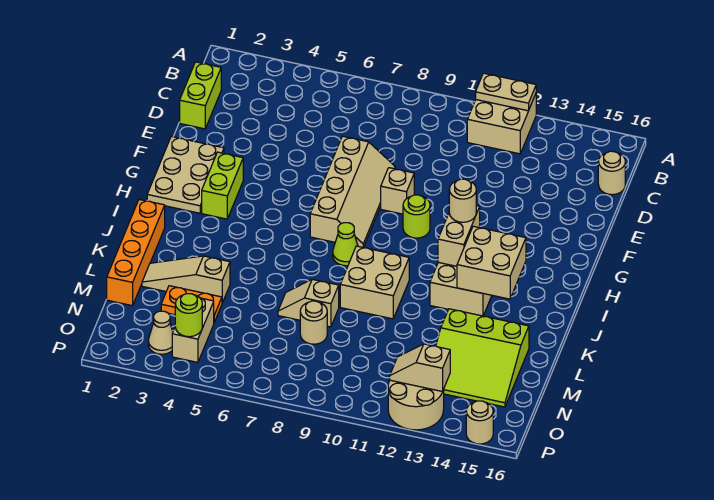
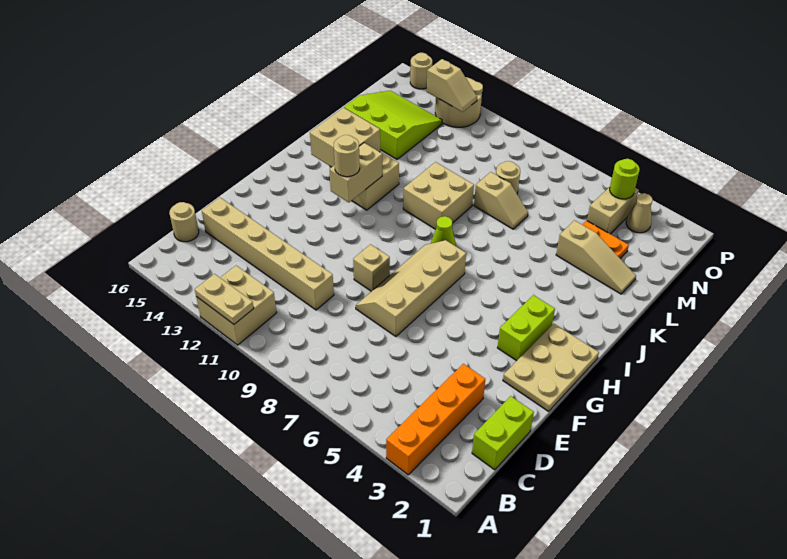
none -> tan brick D10:D15 level 1
lime round brick G10 level 1 -> none
orange brick J1:M1 level 1 -> orange brick A3:D3 level 1

